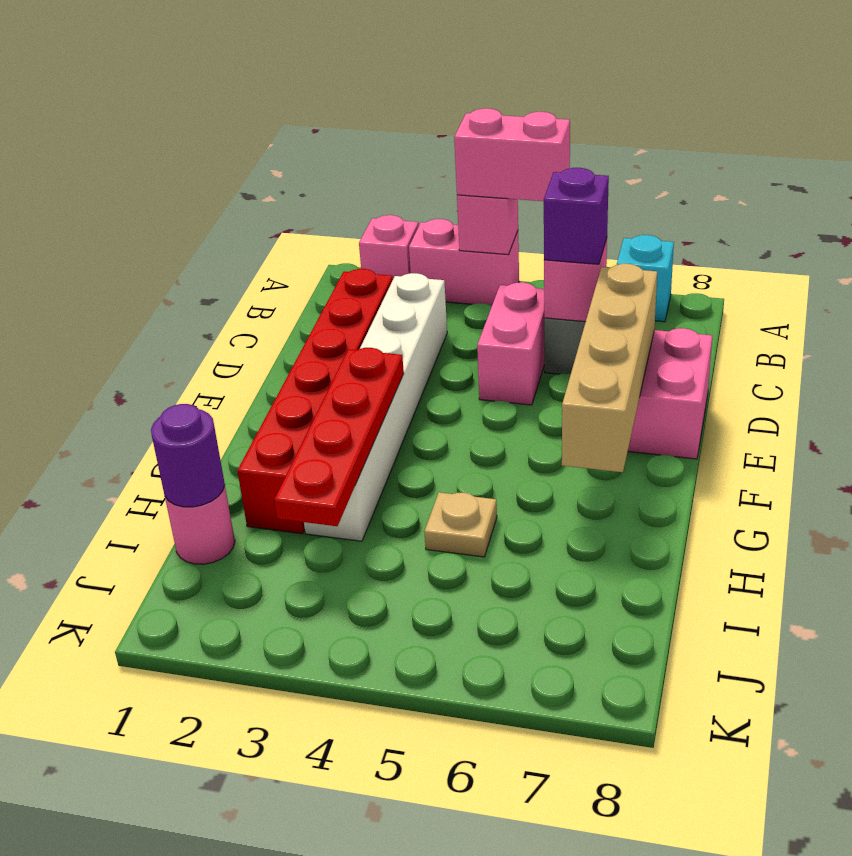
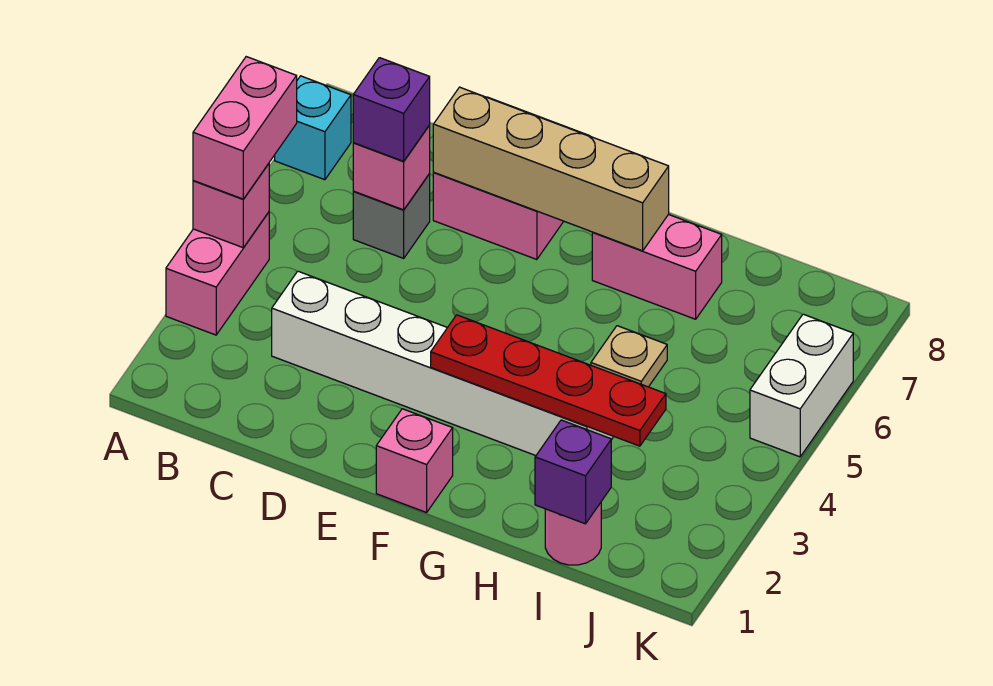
pink brick A2 level 1 -> pink brick F1 level 1
red brick C2:H2 level 1 -> none
pink brick C5:D5 level 1 -> pink brick G7:H7 level 1
purple round brick I1 level 2 -> purple brick I1 level 2
none -> white brick K5:K6 level 1

